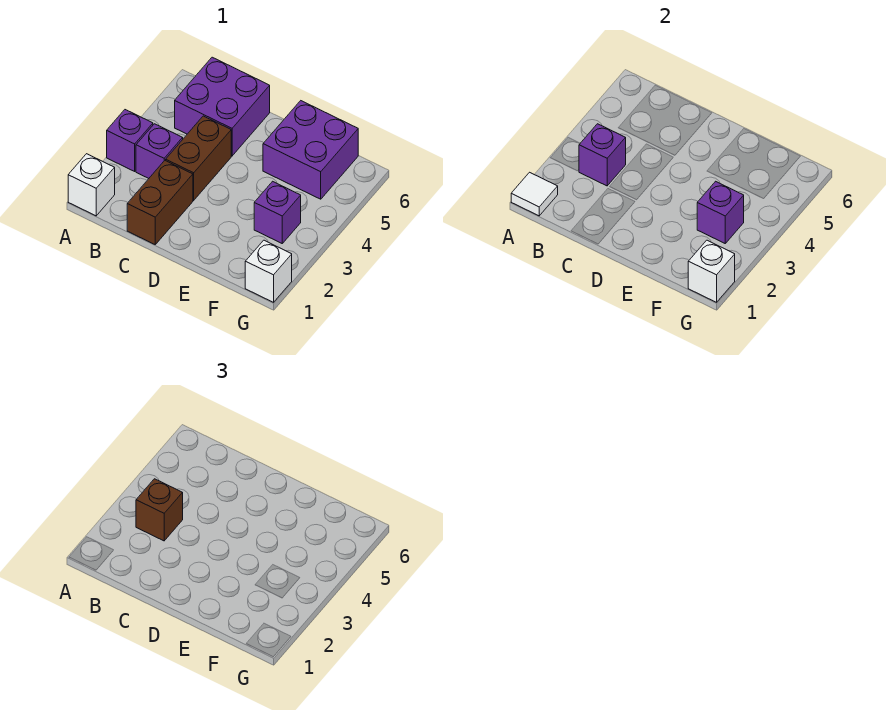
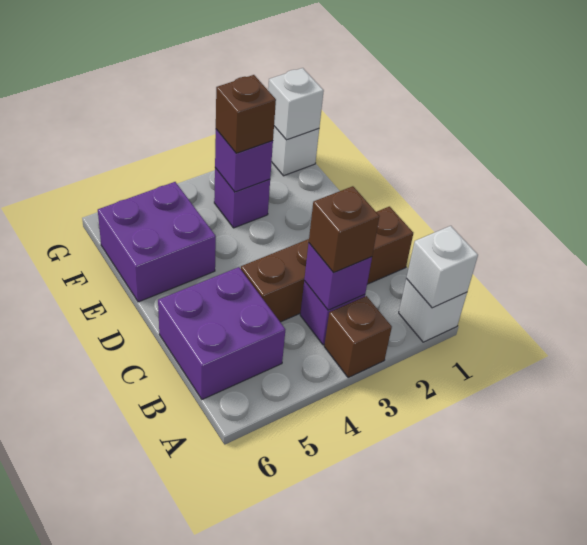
white tile A1 level 2 -> white brick A1 level 2
purple brick A3 level 1 -> brown brick A3 level 1
none -> brown brick F3 level 3

